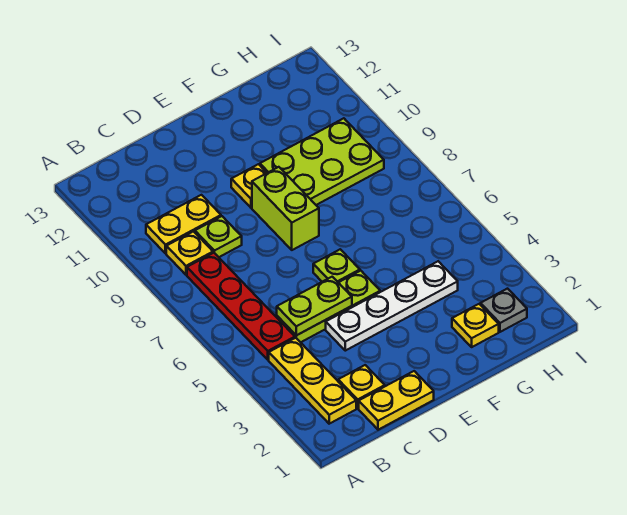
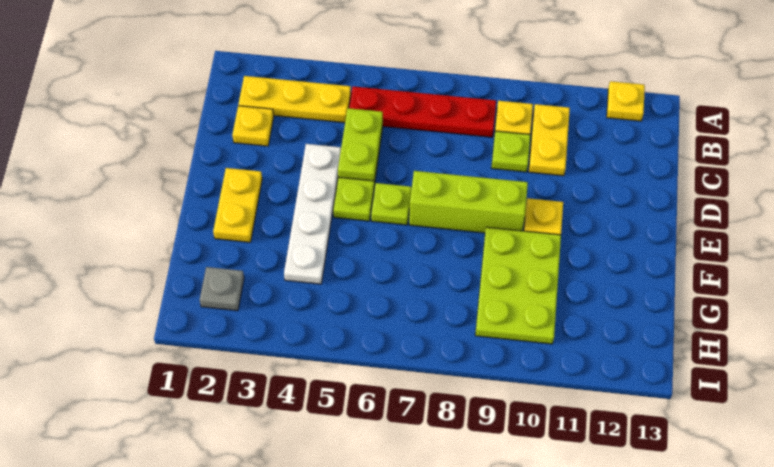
yellow plate C1:D1 level 1 -> yellow plate E2:F2 level 1
lime brick E8:E9 level 1 -> lime brick E7:E9 level 1
yellow plate G2 level 1 -> yellow plate A12 level 1

